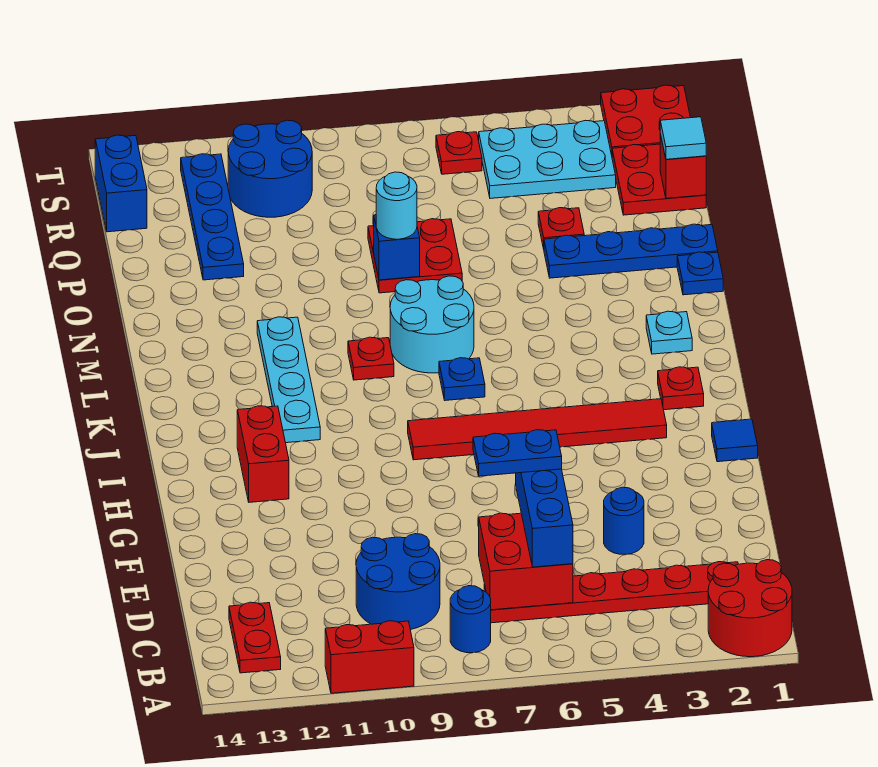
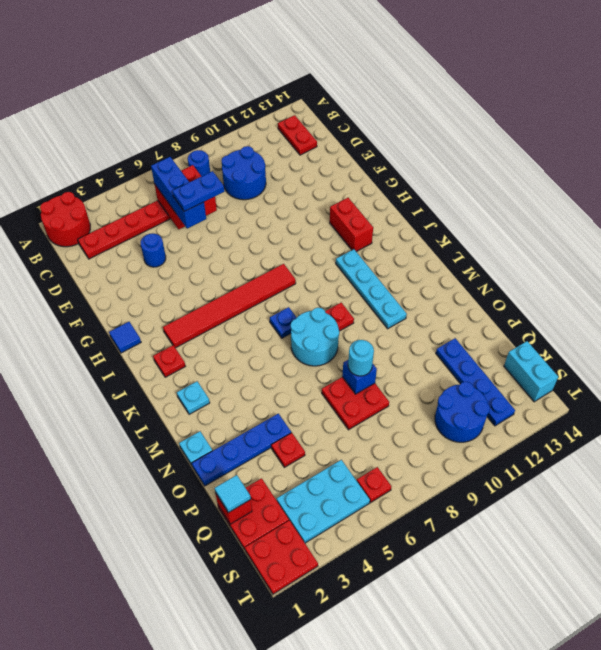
red brick A10:A11 level 1 -> none
blue plate N1 level 1 -> cyan plate N1 level 1
blue brick R14:S14 level 1 -> cyan brick R14:S14 level 1

